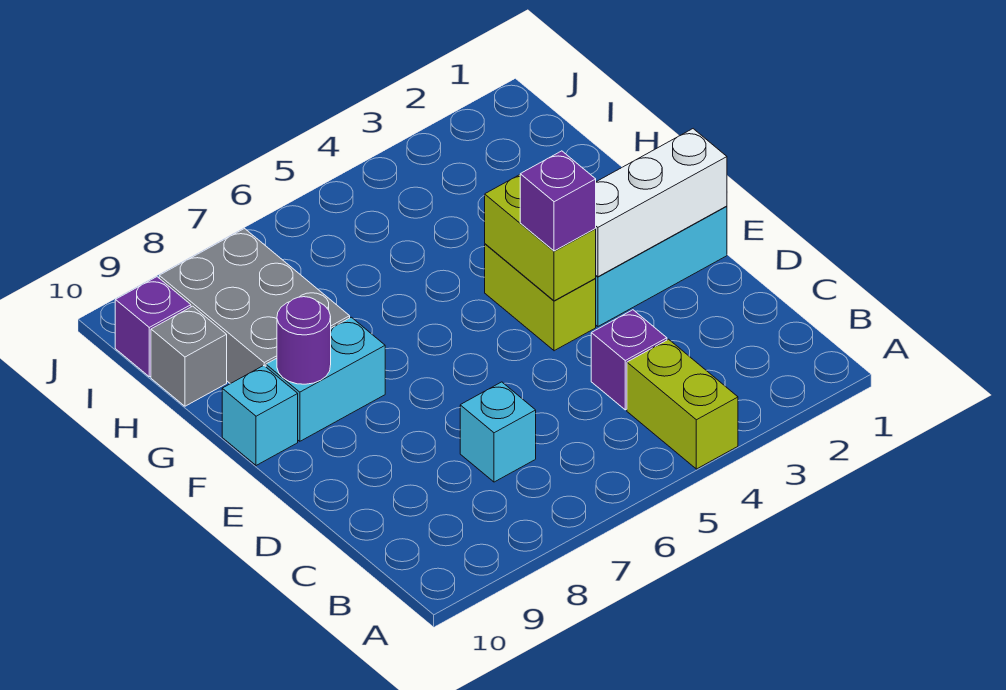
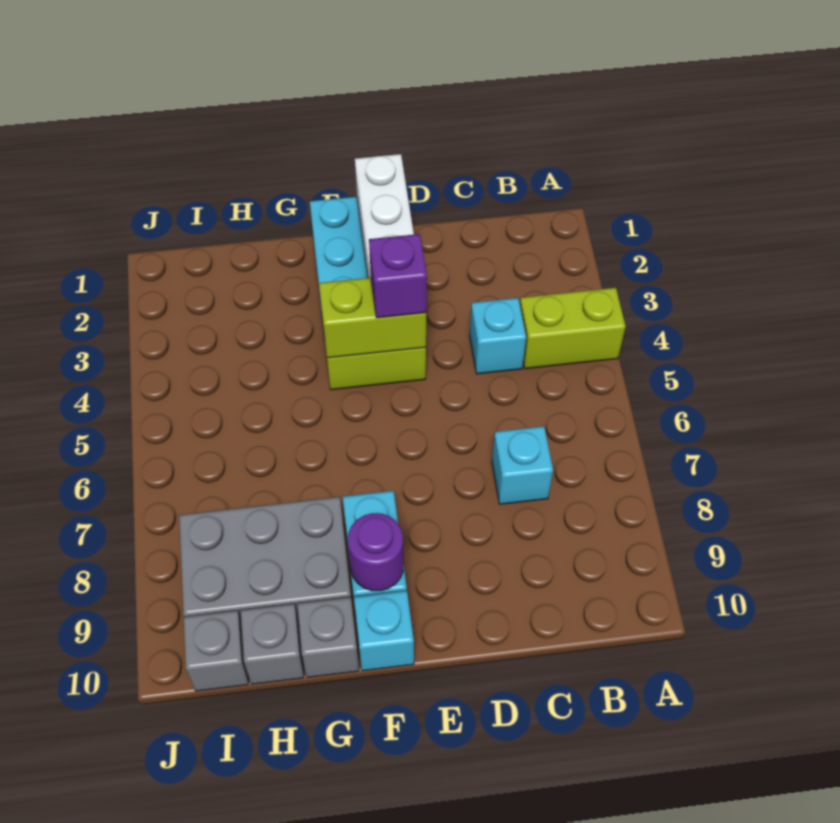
purple brick C4 level 1 -> cyan brick C4 level 1
none -> grey brick G10 level 1
purple brick I10 level 1 -> grey brick I10 level 1

